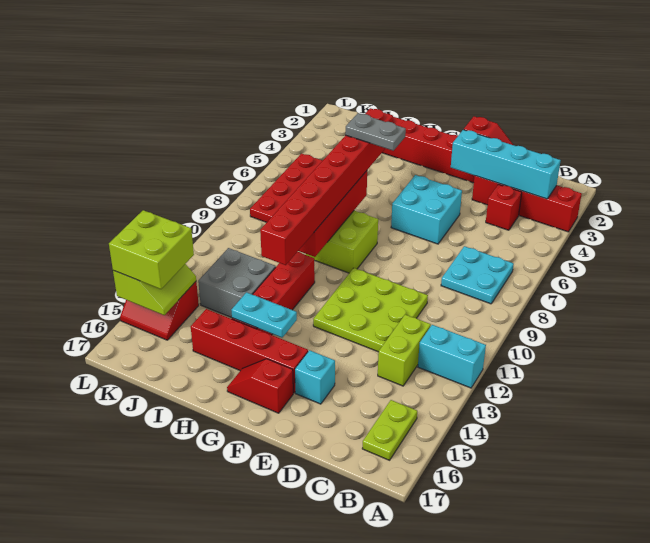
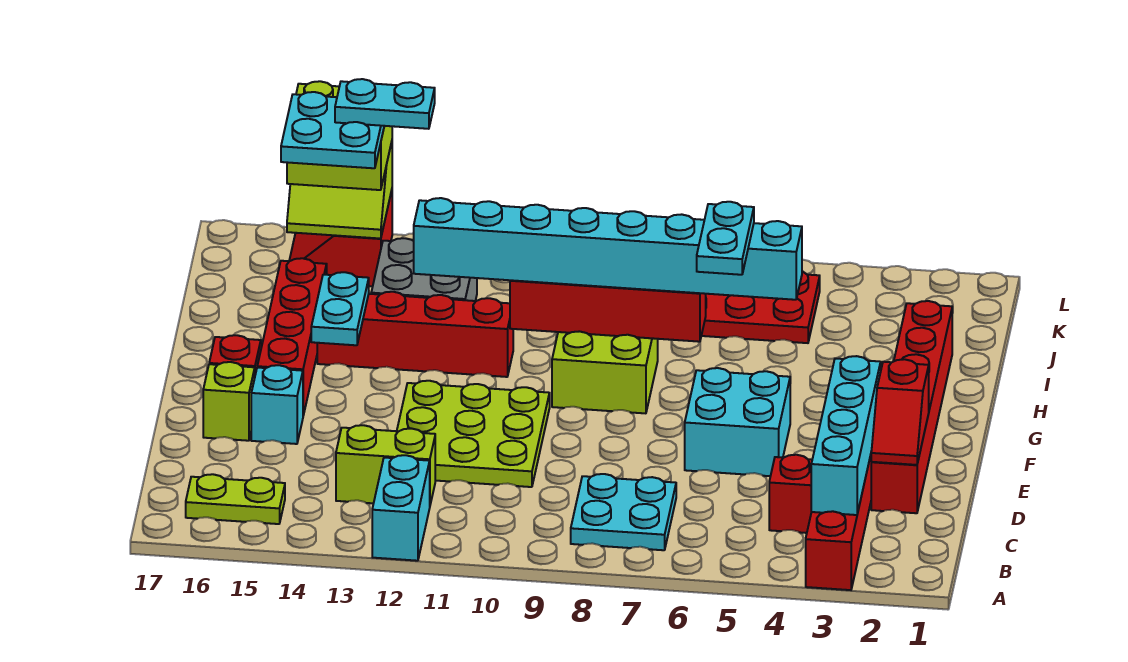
none -> lime brick E16 level 1
grey plate G6:H6 level 4 -> cyan plate G6:H6 level 4
red brick H5:H12 level 3 -> cyan brick H5:H12 level 3
none -> cyan plate J14:K15 level 4
none -> cyan plate K13:K14 level 5

